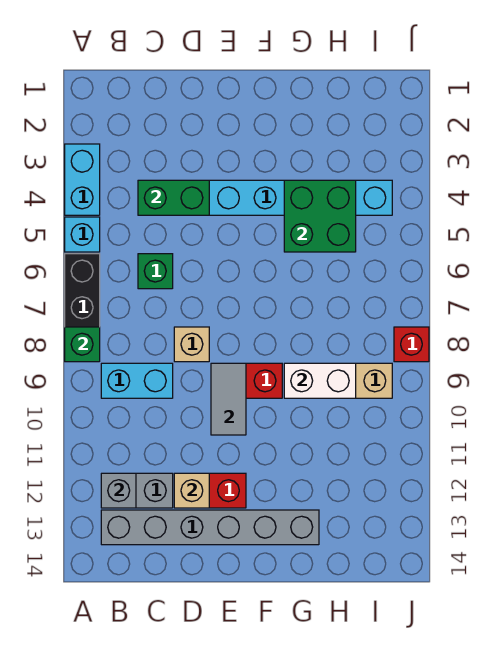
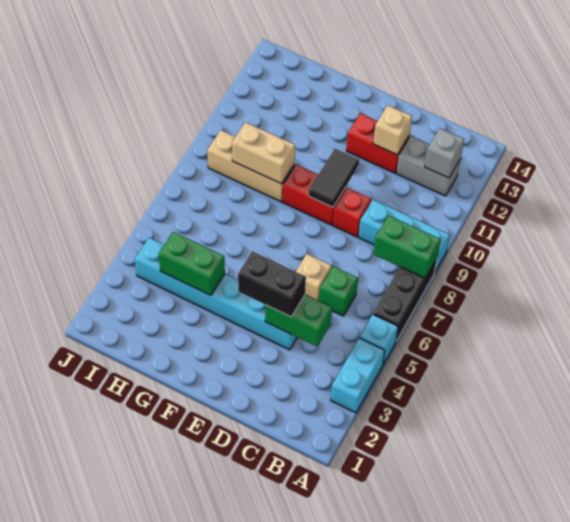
green brick A8 level 2 -> green brick A8:B8 level 2
cyan brick B9:C9 level 1 -> cyan brick A9:C9 level 1
grey brick B13:G13 level 1 -> none
none -> black brick D4:E4 level 3
tan brick D8 level 1 -> tan brick D6 level 1
grey tile E9:E10 level 2 -> black tile E9:E10 level 2
green brick G4:H5 level 2 -> green brick G4:H4 level 2
white brick G9:H9 level 2 -> tan brick G9:H9 level 2
red brick J8 level 1 -> red brick D9 level 1

